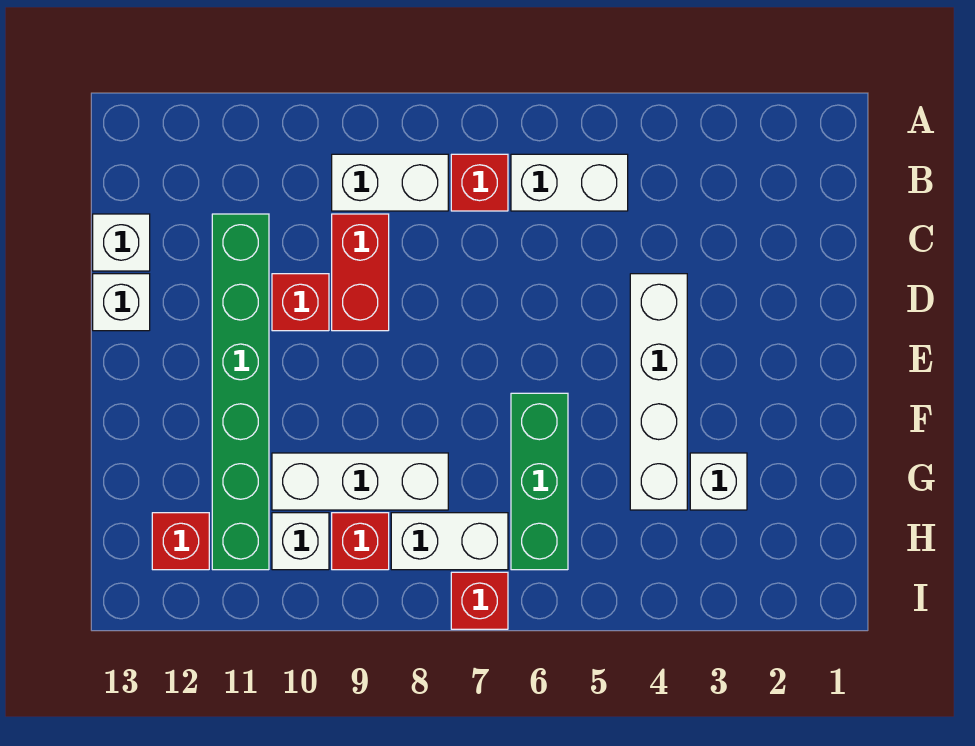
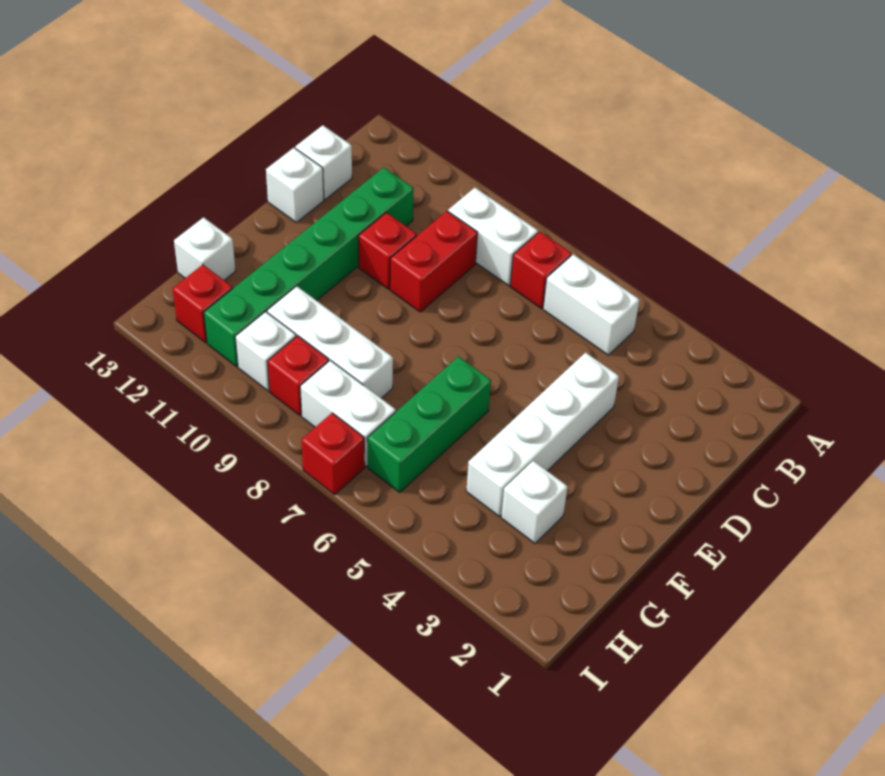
none -> white brick G13 level 1

